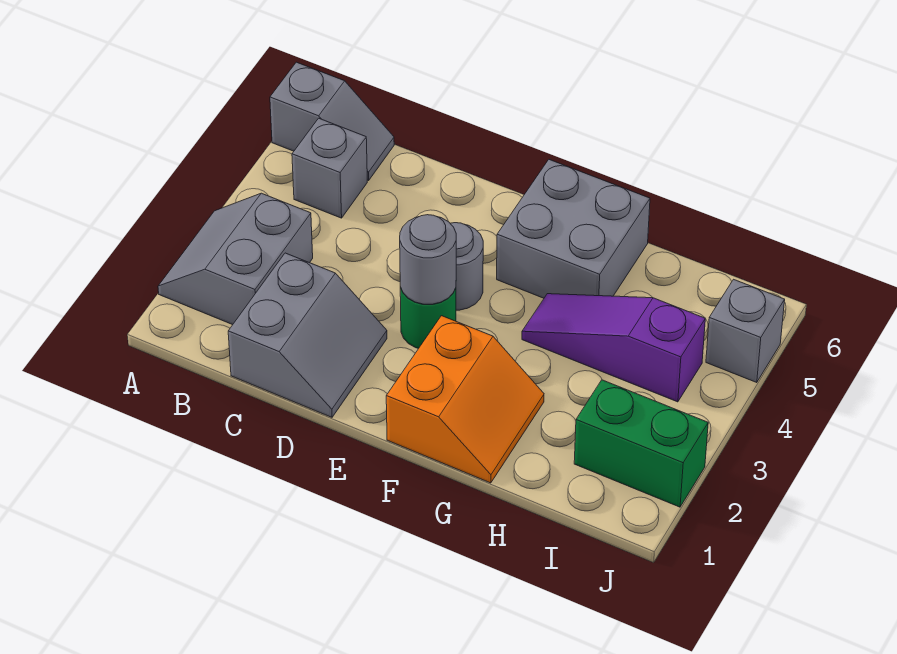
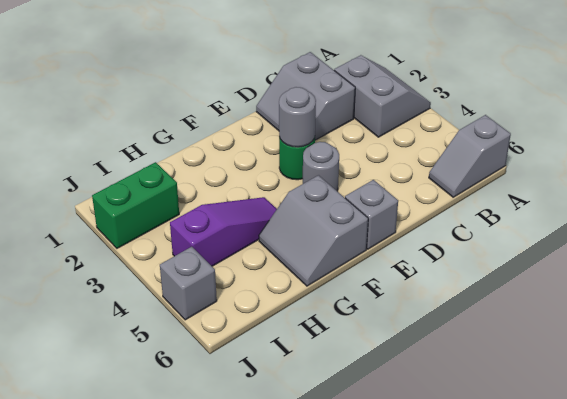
grey brick B5 level 1 -> grey brick E6 level 1
orange slope F1:G2 level 1 top F -> none
grey brick F5:G6 level 1 -> grey slope F5:G6 level 1 top F

